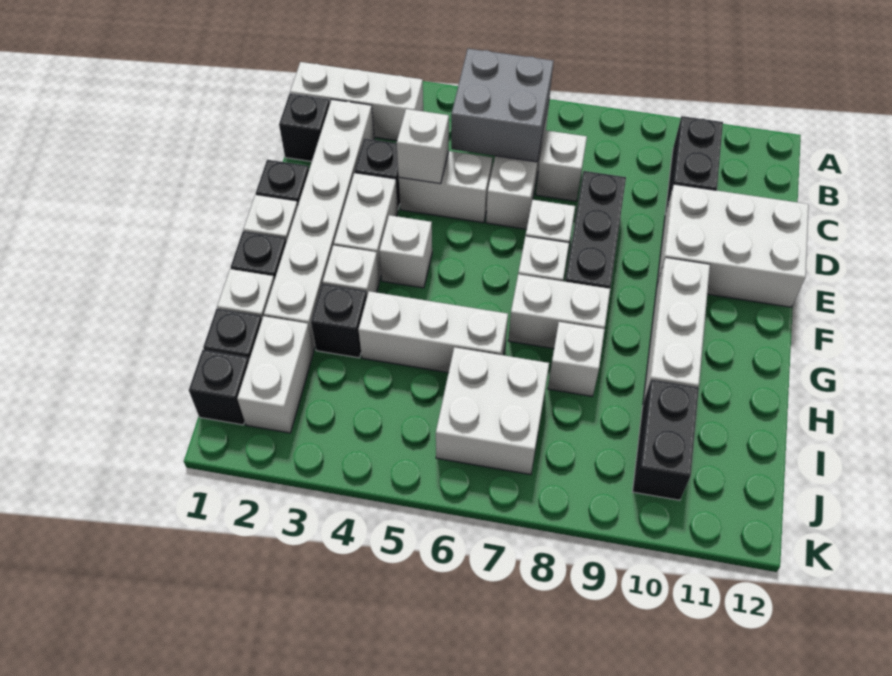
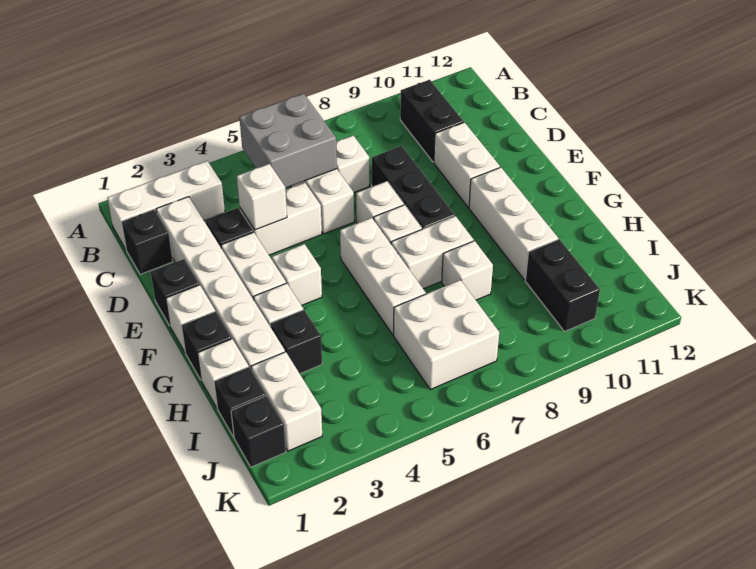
white brick D10:E12 level 1 -> white brick D10:E10 level 1
white brick H4:H6 level 1 -> white brick F6:H6 level 1

